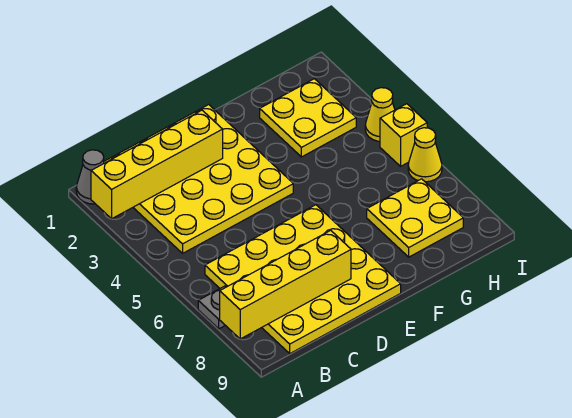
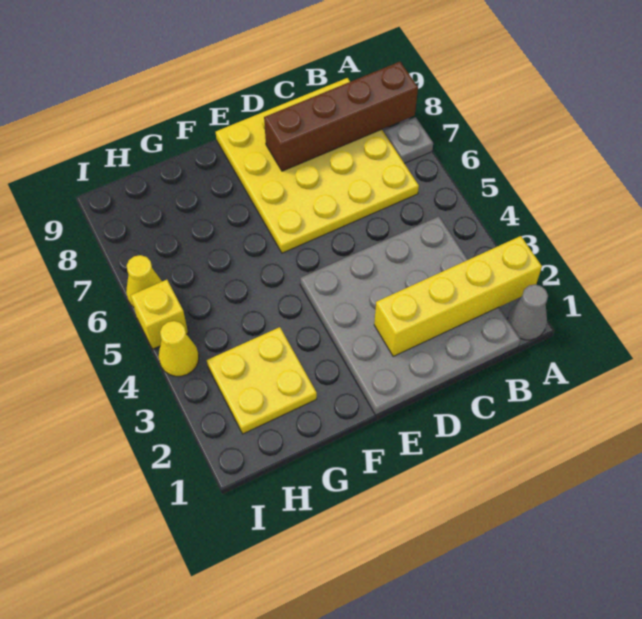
yellow brick A8:D8 level 2 -> brown brick A8:D8 level 2
yellow plate B1:E4 level 1 -> grey plate B1:E4 level 1
yellow plate G7:H8 level 1 -> none

